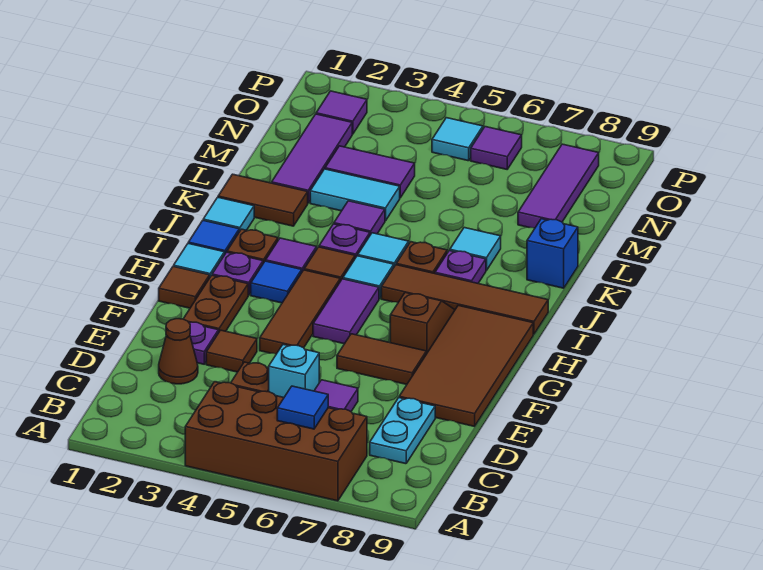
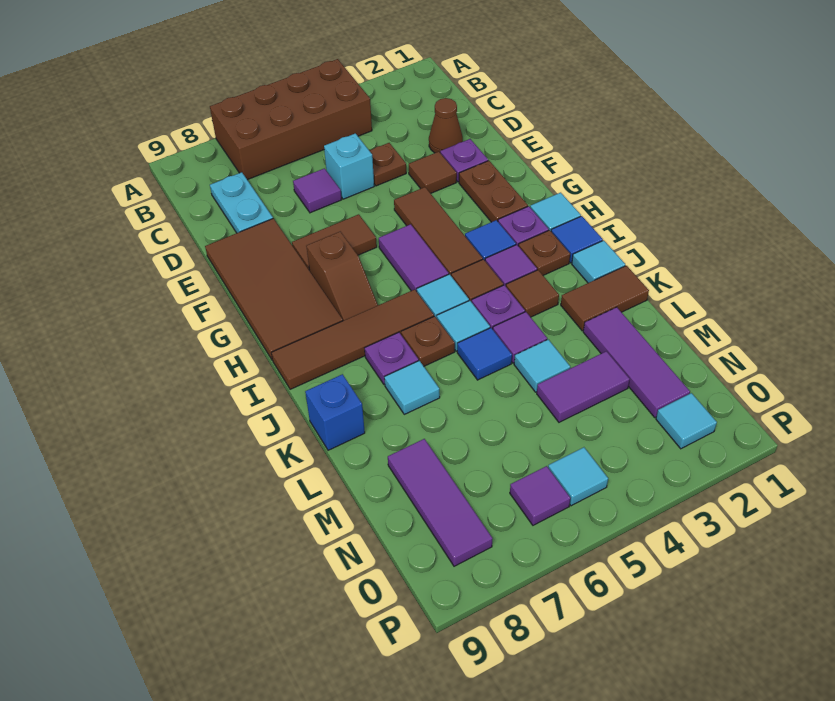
blue tile B6 level 2 -> blue tile K5 level 1
brown tile G1 level 1 -> brown tile J3 level 1
cyan tile L3:L4 level 1 -> cyan tile L4 level 1
purple tile O2 level 1 -> cyan tile O2 level 1

